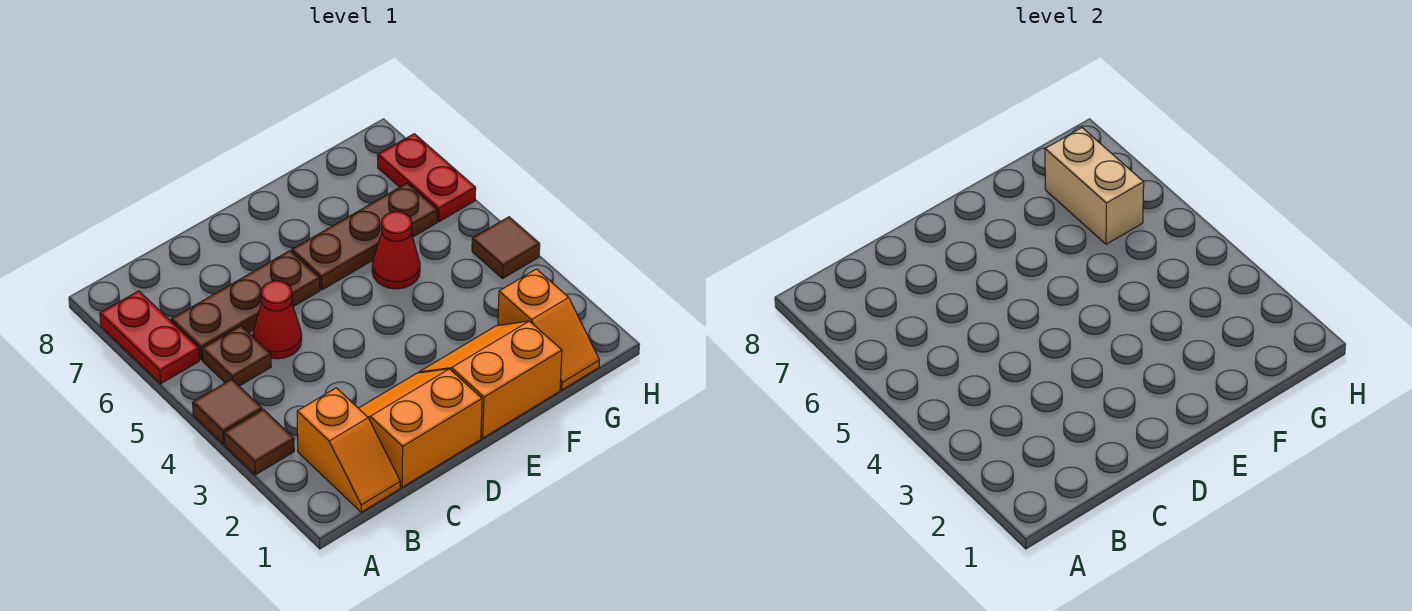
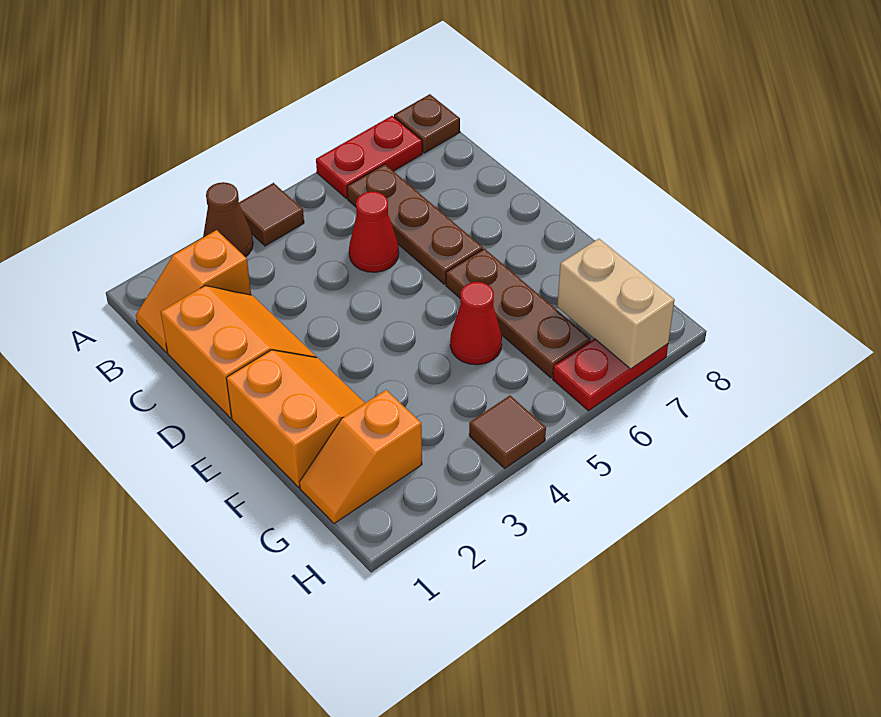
brown tile A3 level 1 -> brown cone A3 level 1
brown plate B5 level 1 -> brown plate A8 level 1
tan brick G6:G7 level 2 -> tan brick G7:H7 level 2

